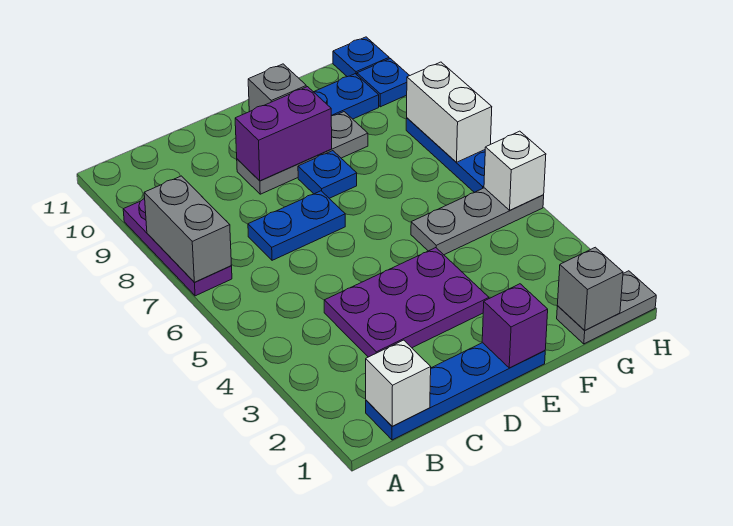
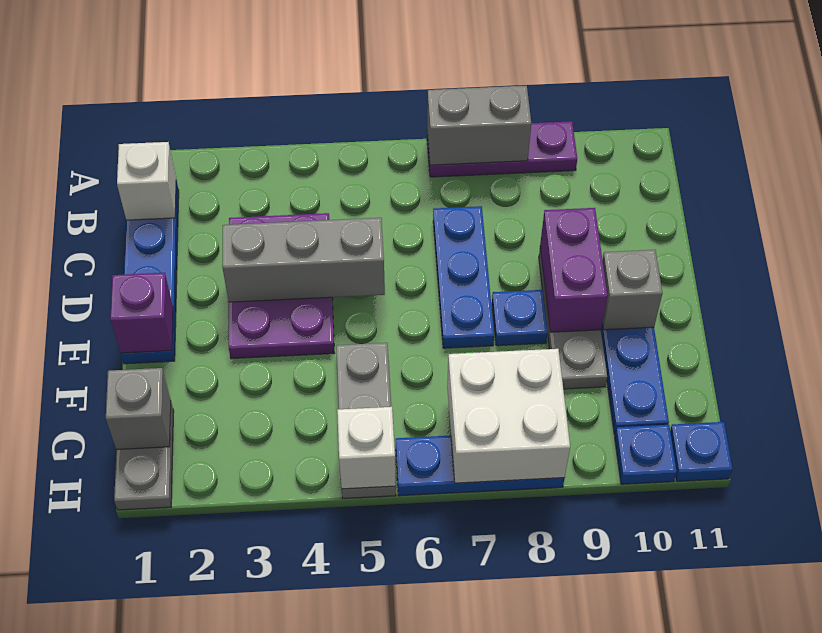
blue plate C7:D7 level 1 -> blue plate C7:E7 level 1
none -> grey brick D3:D5 level 2
white brick H7:H8 level 2 -> white brick G7:H8 level 2

